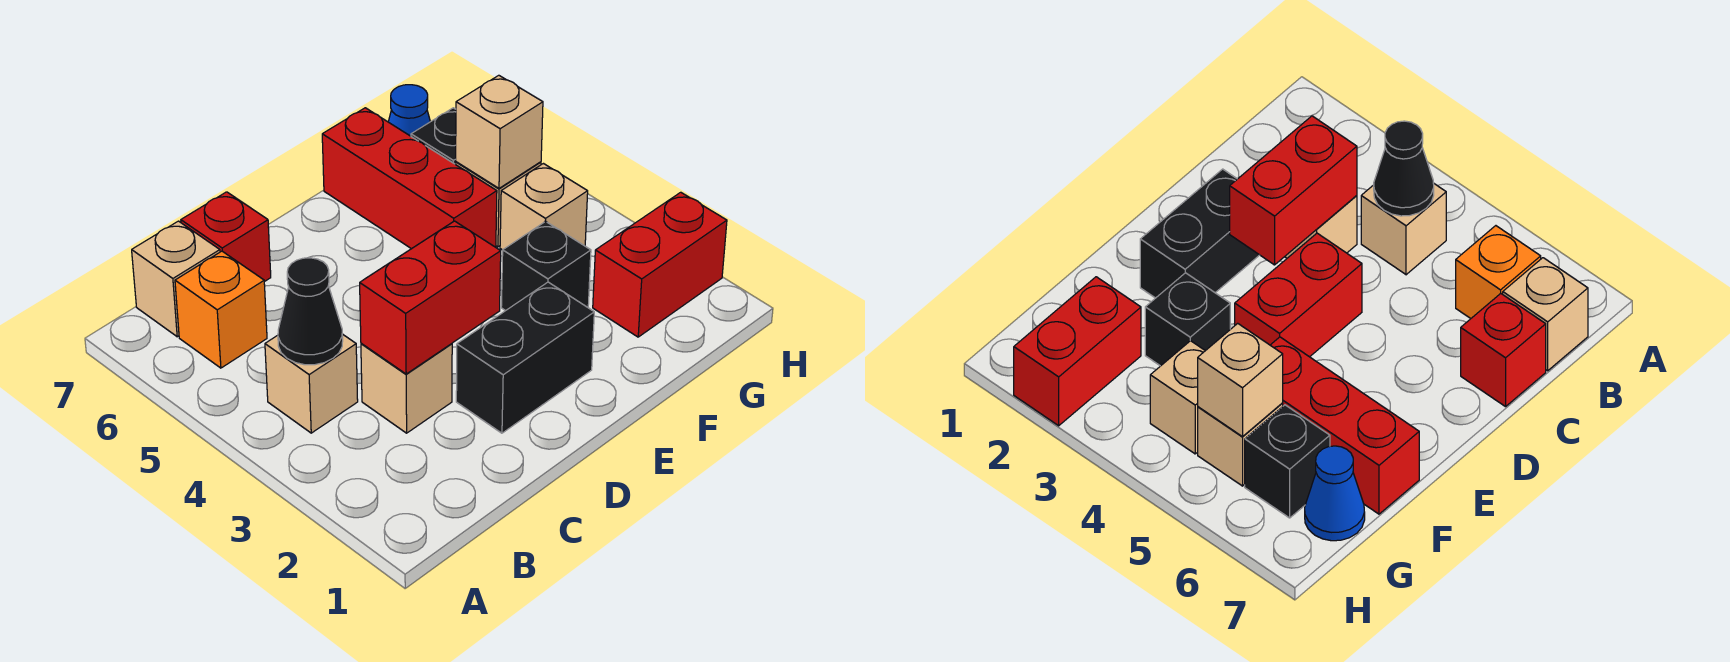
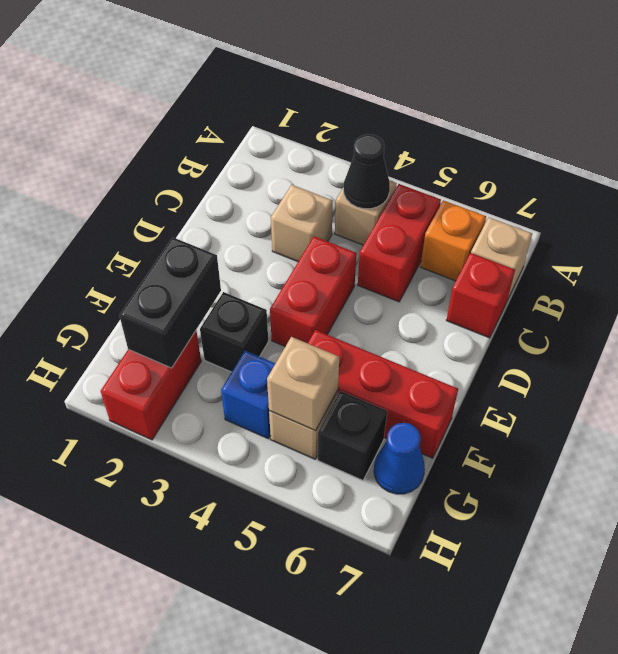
red brick C3:D3 level 2 -> red brick B5:C5 level 1
black brick D2:E2 level 1 -> black brick F2:G2 level 2
tan brick G4 level 1 -> blue brick G4 level 1

